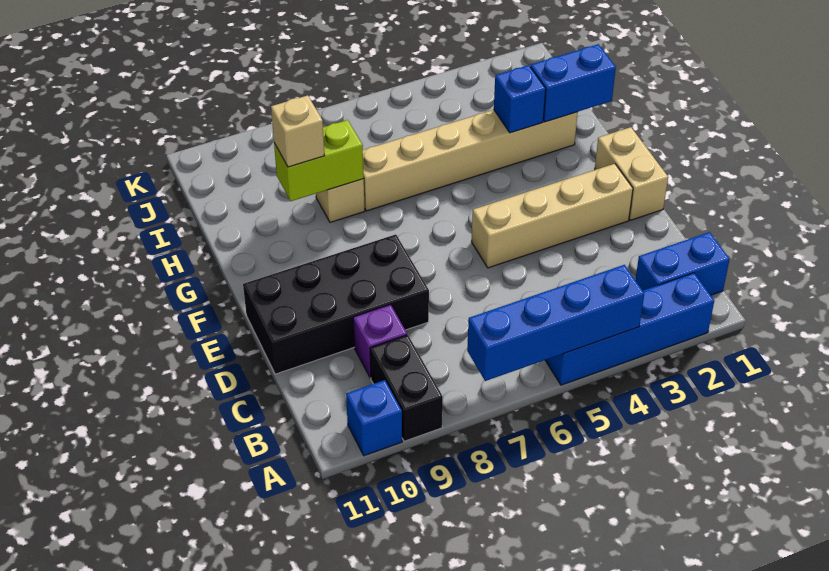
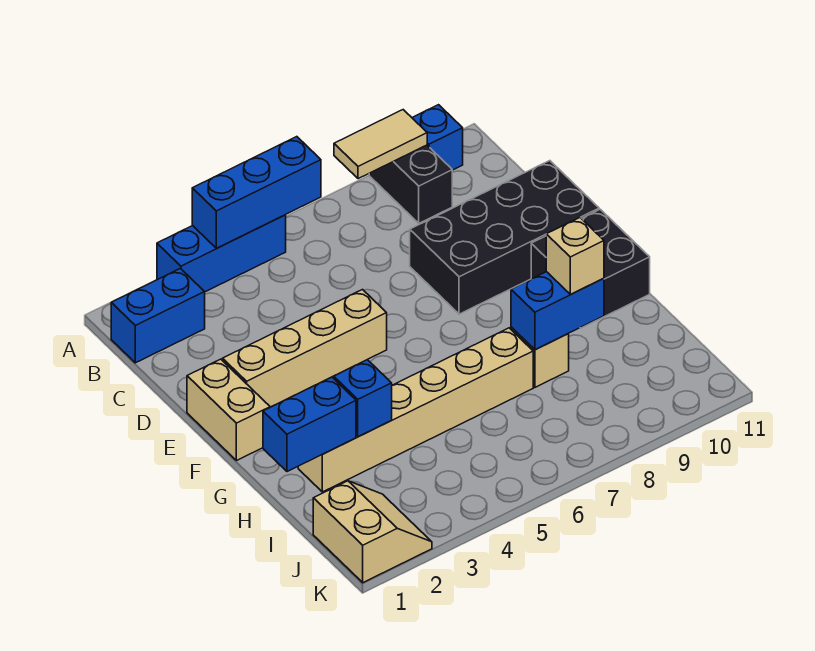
blue brick A2:A5 level 1 -> blue brick A3:A5 level 1
blue brick A4:A7 level 2 -> blue brick A4:A6 level 2
none -> tan tile A8:A9 level 2
purple brick C9 level 1 -> none
none -> black brick F10:G11 level 1
lime brick H8:H9 level 2 -> blue brick H8:H9 level 2
none -> tan slope J1:K2 level 1 top 1

